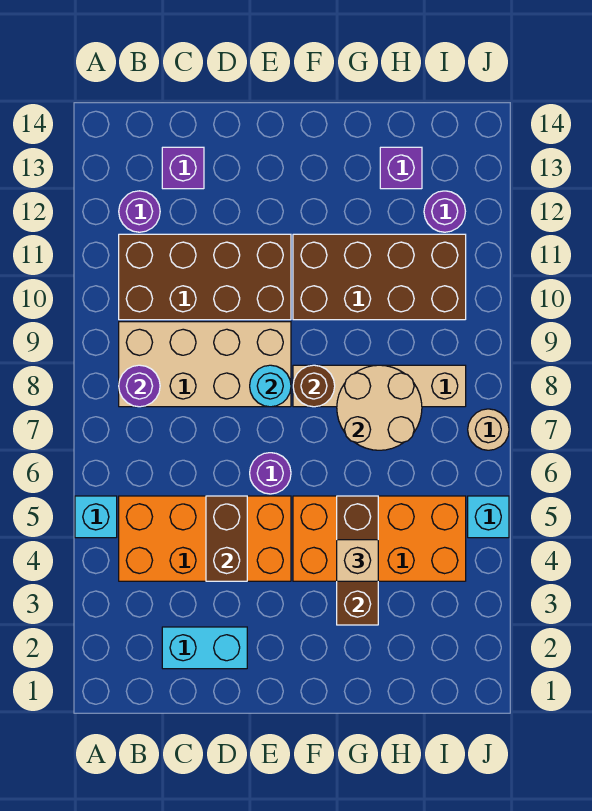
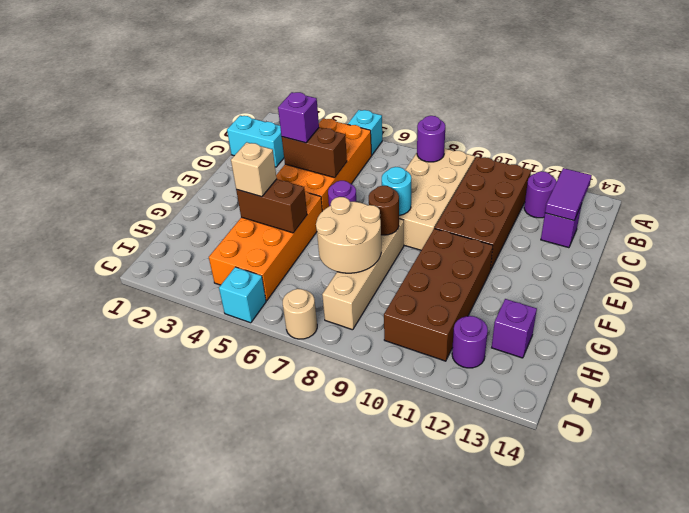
none -> purple tile B13:C13 level 2
cyan brick C2:D2 level 1 -> cyan brick C1:C2 level 1
none -> purple brick D4 level 3
brown brick G3:G5 level 2 -> brown brick G4:G5 level 2

